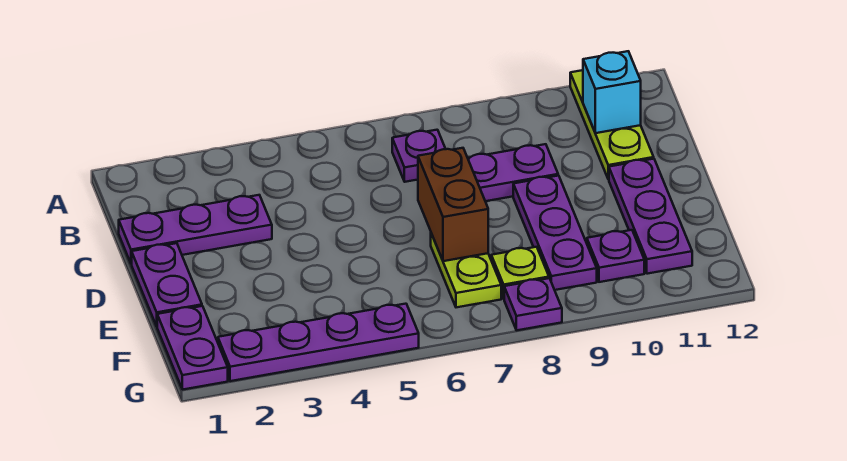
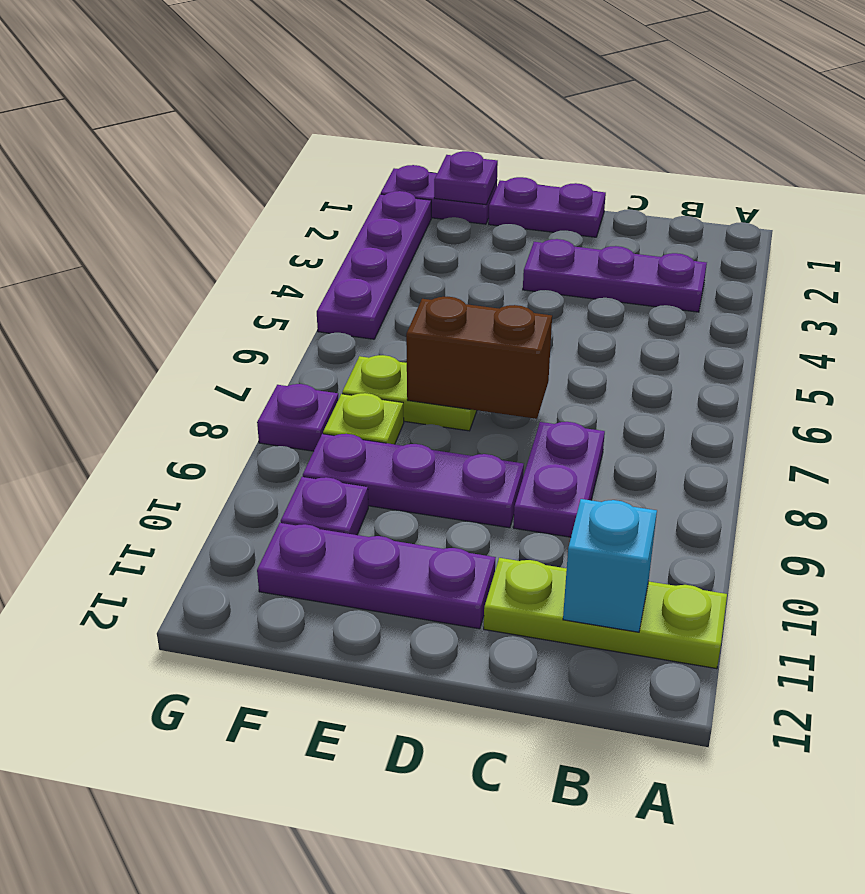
purple plate B7 level 1 -> purple plate F1 level 2
purple plate C1:C3 level 1 -> purple plate B3:D3 level 1

